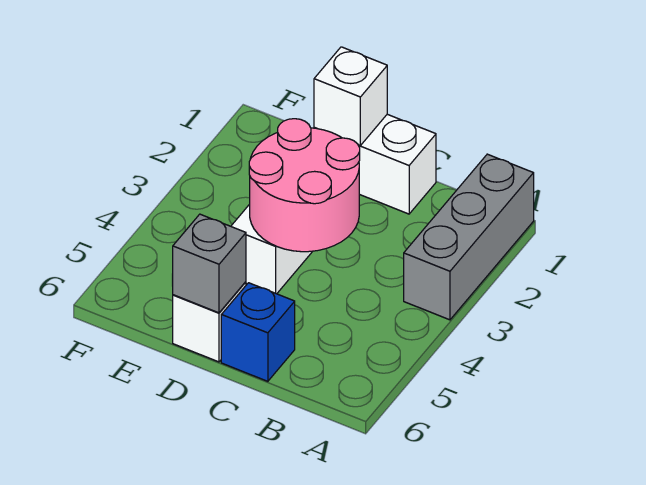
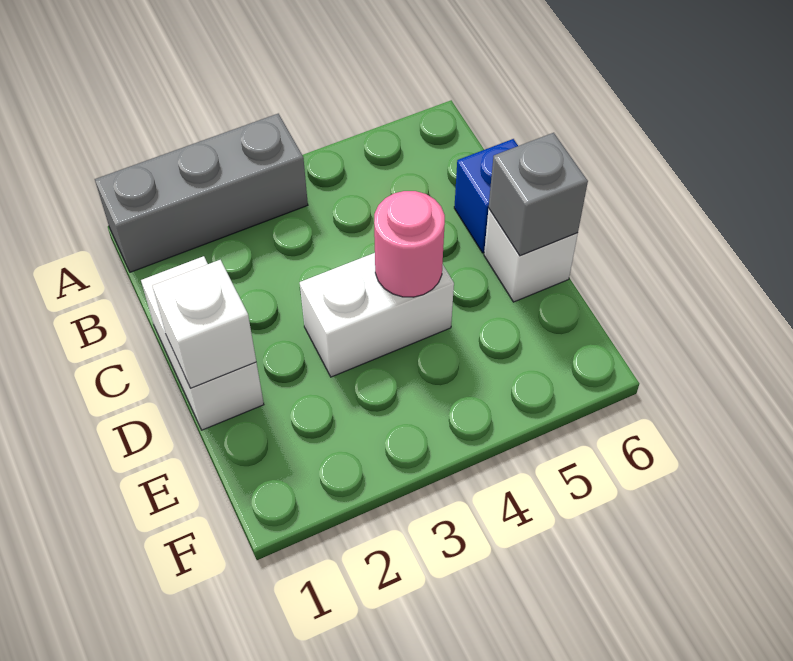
pink round brick C3:D4 level 2 -> pink round brick D4 level 2

